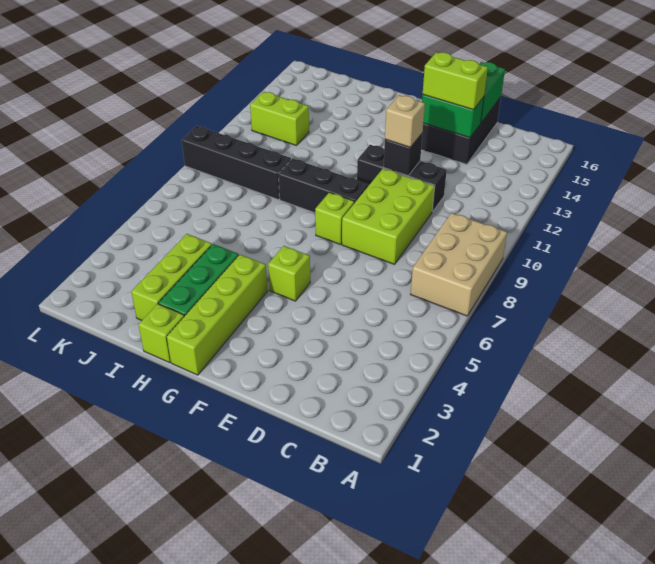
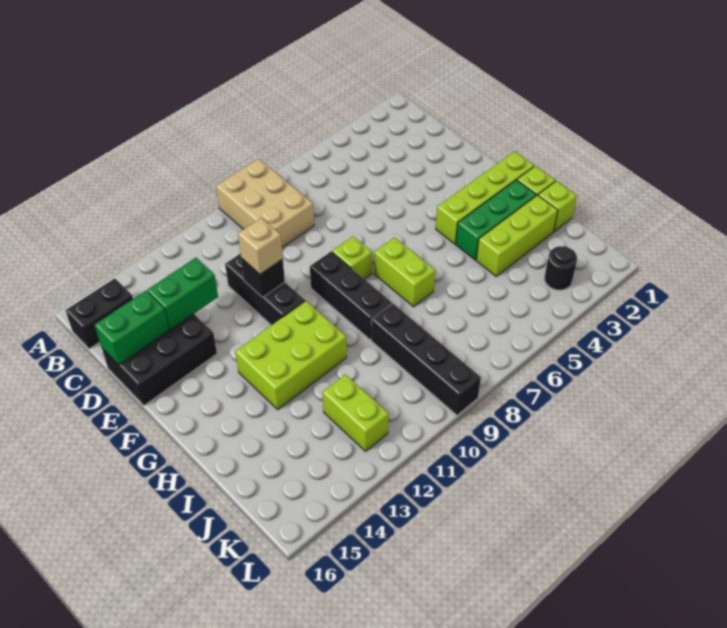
tan brick A7:B9 level 1 -> tan brick A8:C9 level 1
none -> black brick B15:B16 level 1
lime brick D8:E10 level 1 -> lime brick G11:H13 level 1
green brick D14:E14 level 2 -> green brick D13:D14 level 2
lime brick D14:E14 level 3 -> lime brick G7:H7 level 1
lime brick F5 level 1 -> lime brick I1 level 1
none -> black round brick K3 level 1

